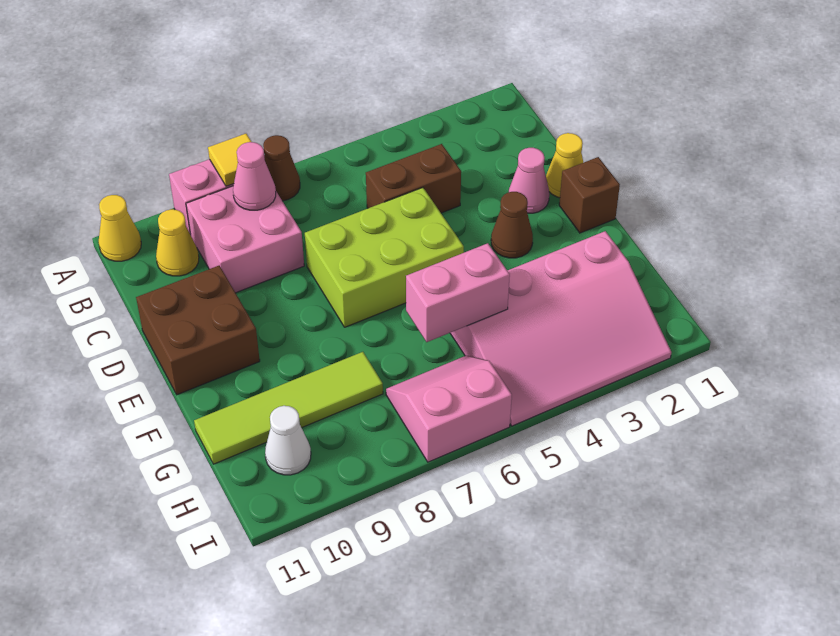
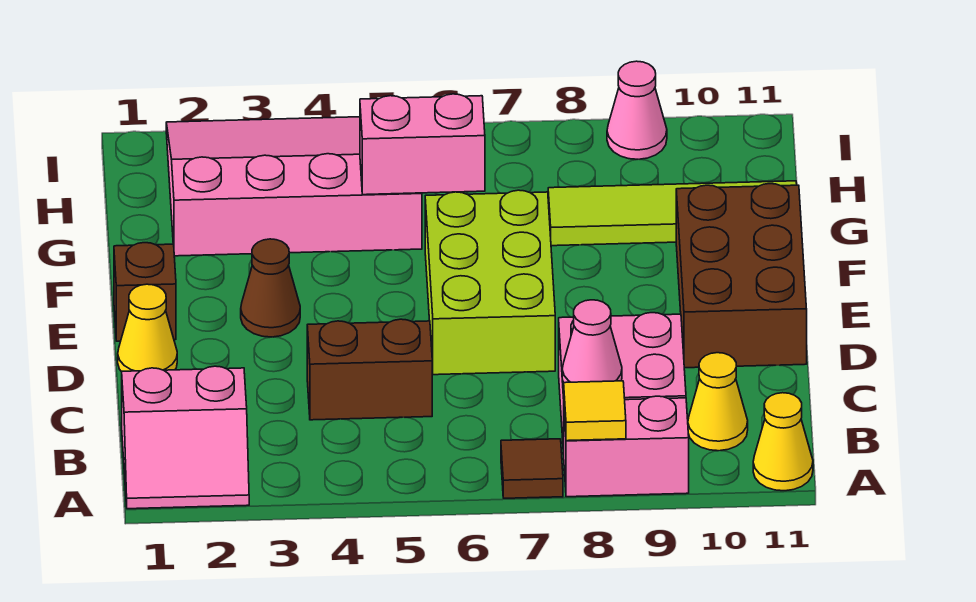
brown cone A7 level 1 -> brown tile A7 level 1
pink cone D2 level 1 -> pink cone I9 level 1
lime brick D5:E7 level 1 -> lime brick D6:F7 level 1
brown brick D10:E11 level 1 -> brown brick D10:F11 level 1
pink slope H6:I7 level 1 top I -> pink slope A1:B2 level 1 top B
white cone H10 level 1 -> none

